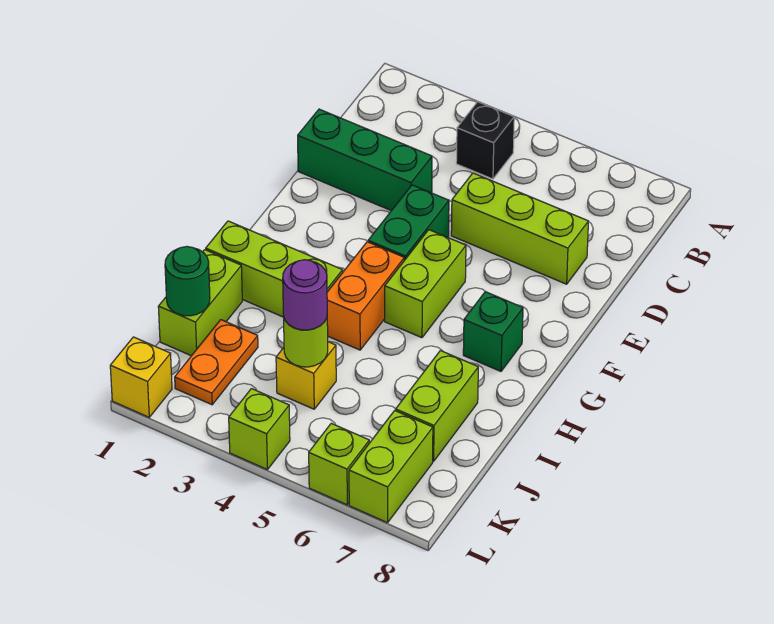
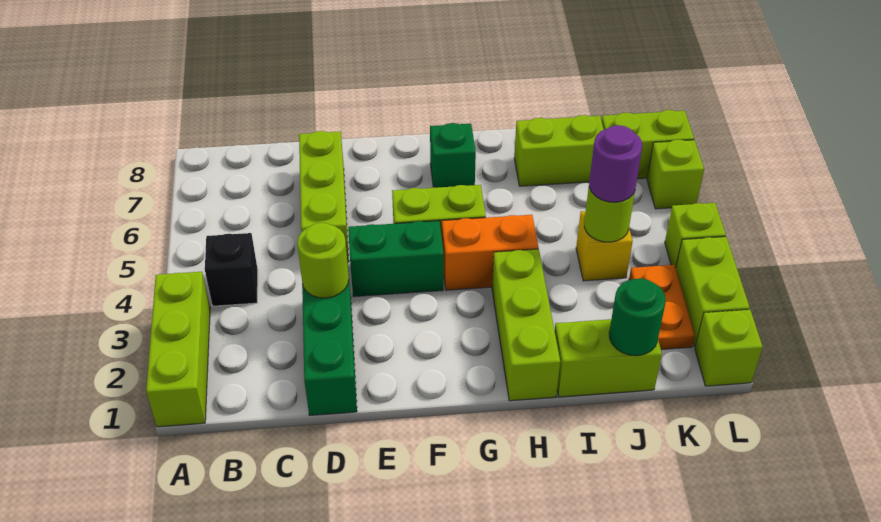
none -> lime brick A1:A3 level 1
none -> lime round brick D3 level 2
orange plate J2:K2 level 1 -> orange plate K2:K3 level 1
yellow brick L1 level 1 -> lime brick L1 level 1
none -> lime brick L2:L3 level 1

